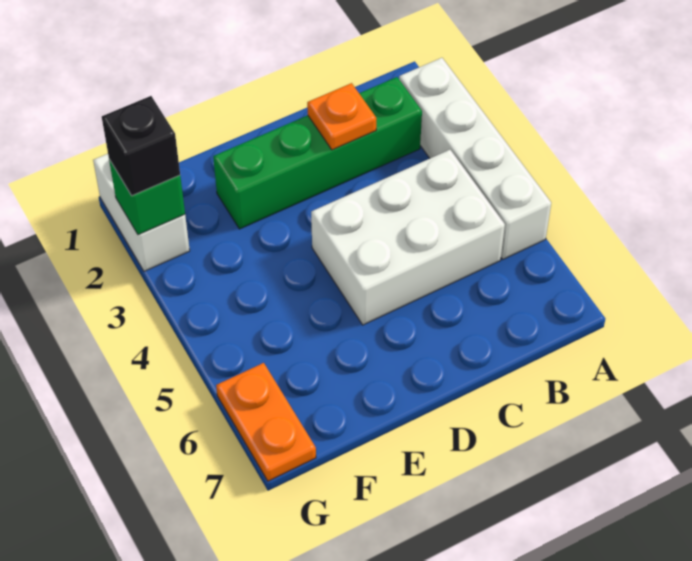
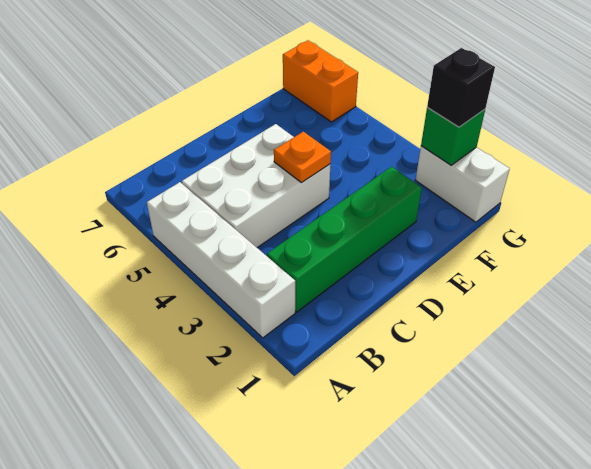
orange plate C2 level 2 -> orange plate D4 level 2
orange plate G6:G7 level 1 -> orange brick G6:G7 level 1

